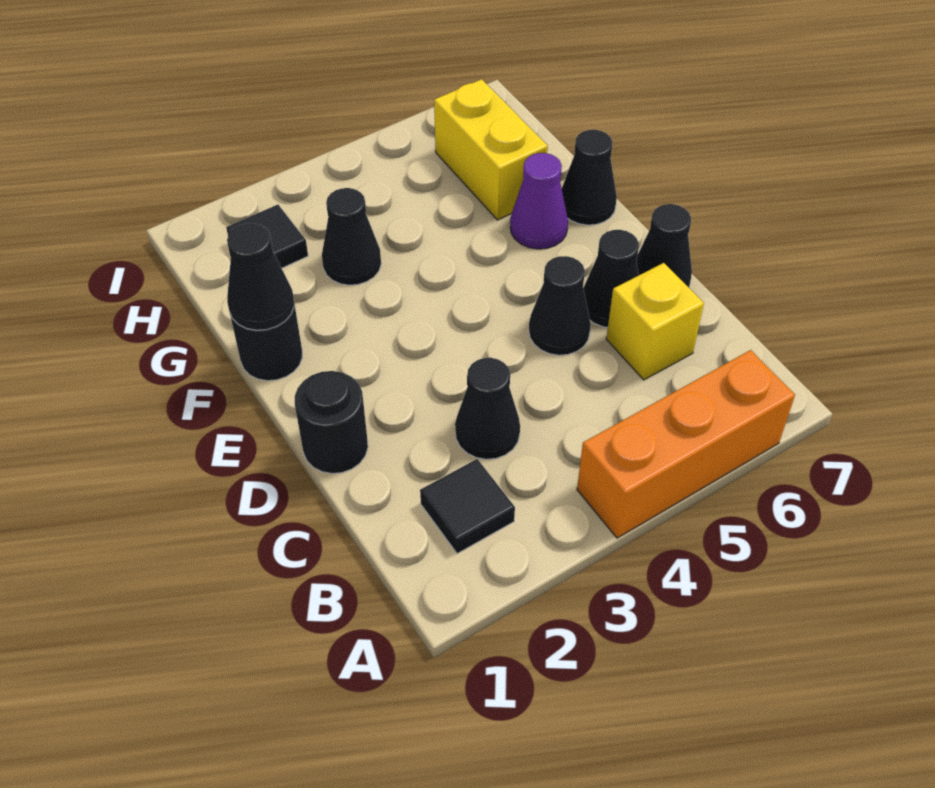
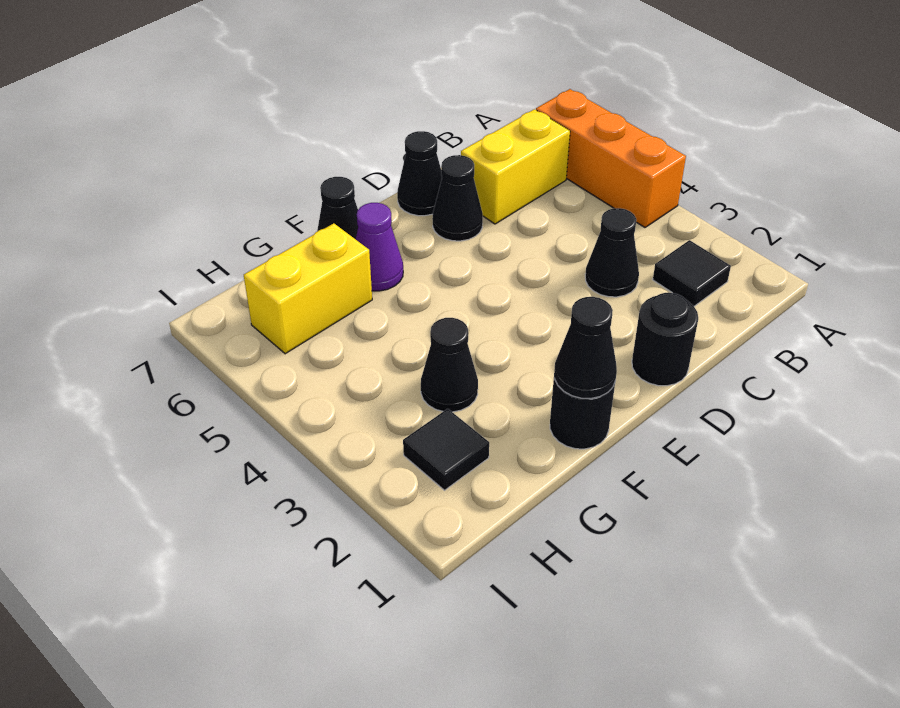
yellow brick C6 level 1 -> yellow brick B6:C6 level 1
black cone D5 level 1 -> none

